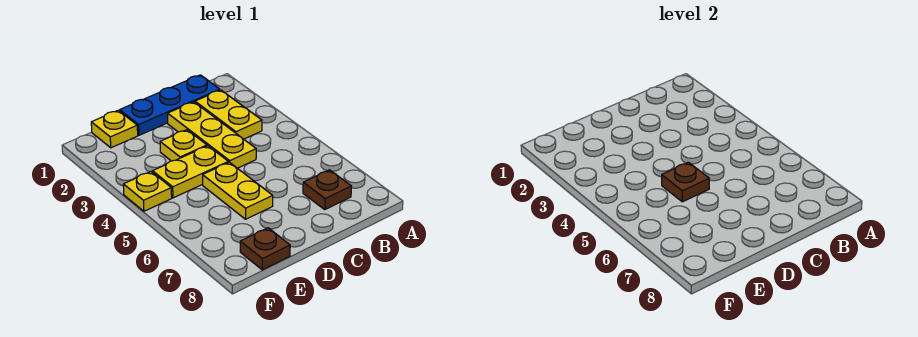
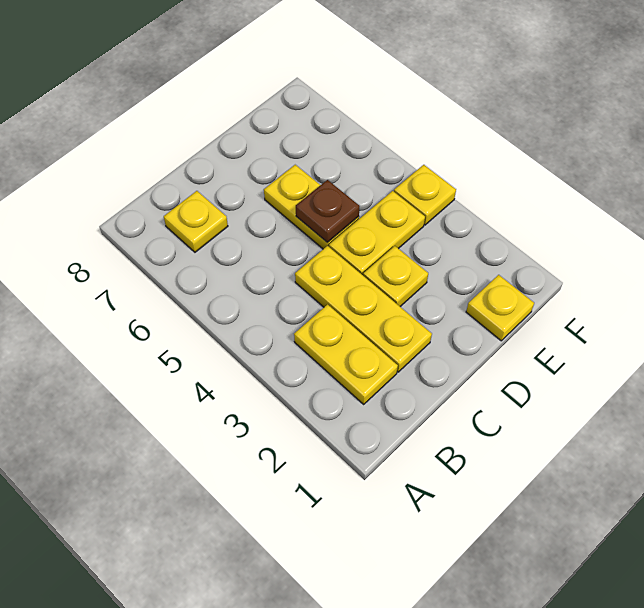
blue plate B1:D1 level 1 -> none
brown plate B7 level 1 -> yellow plate B7 level 1
brown plate E8 level 1 -> none

